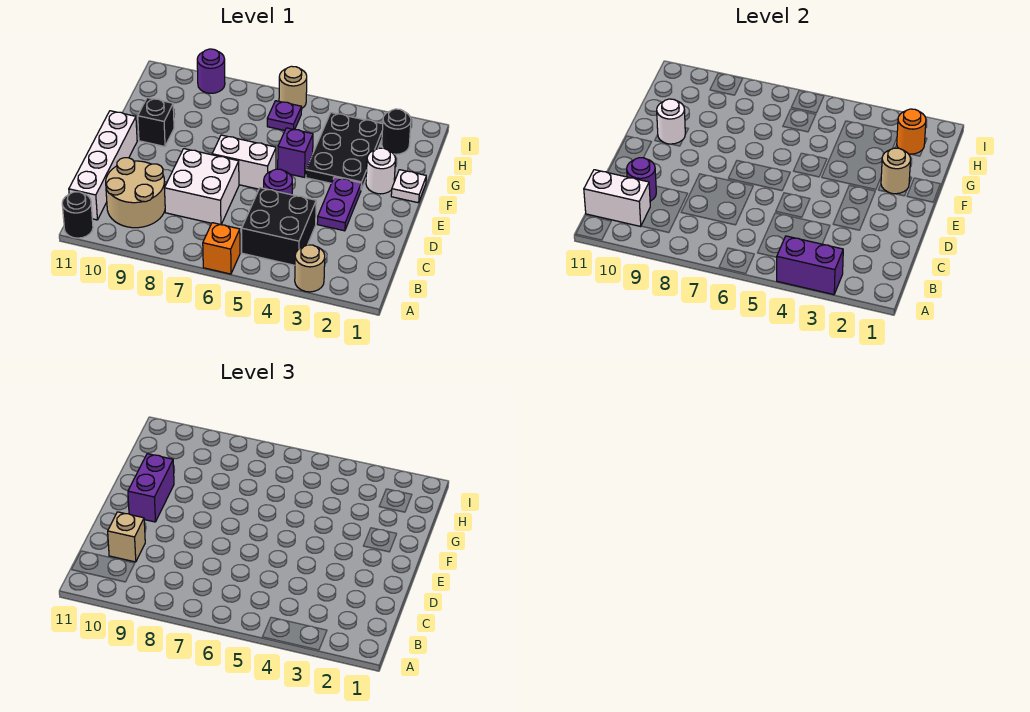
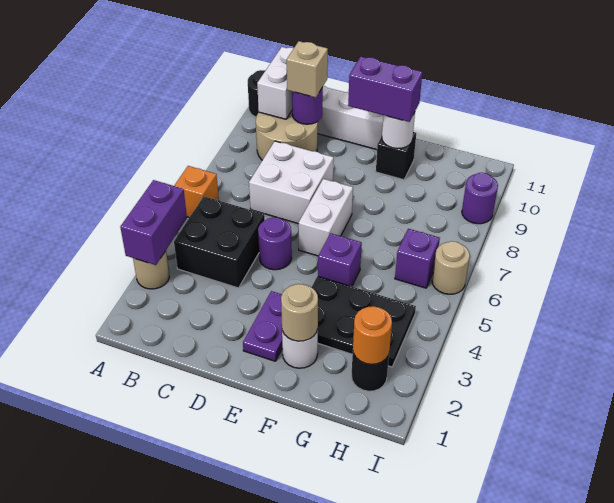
purple plate D3:E3 level 1 -> purple plate E2:E3 level 1
white plate F1 level 1 -> none
purple plate H6 level 1 -> purple brick H6 level 1

